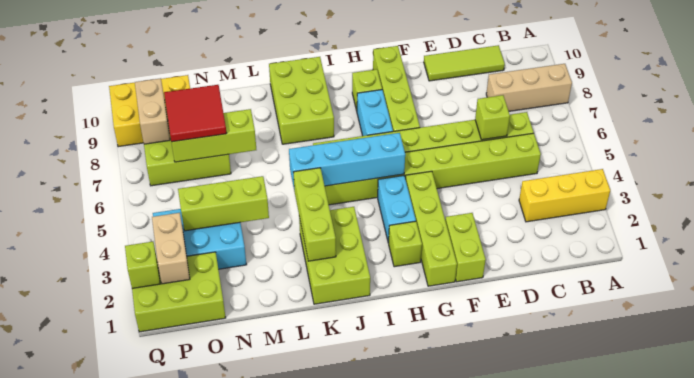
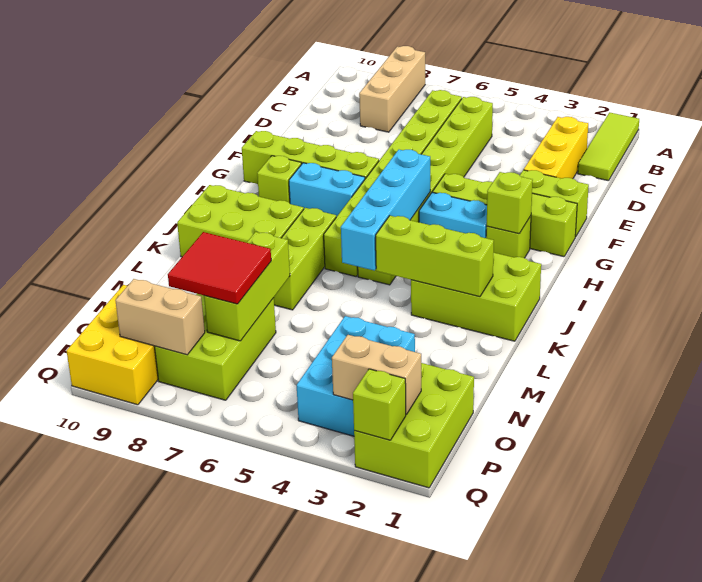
yellow brick A3:C3 level 1 -> yellow brick C2:E2 level 1
lime tile C10:E10 level 1 -> lime tile A1:C1 level 1
lime brick D6 level 2 -> lime brick H2 level 2
lime brick M4:O4 level 2 -> lime brick J7:L7 level 1

